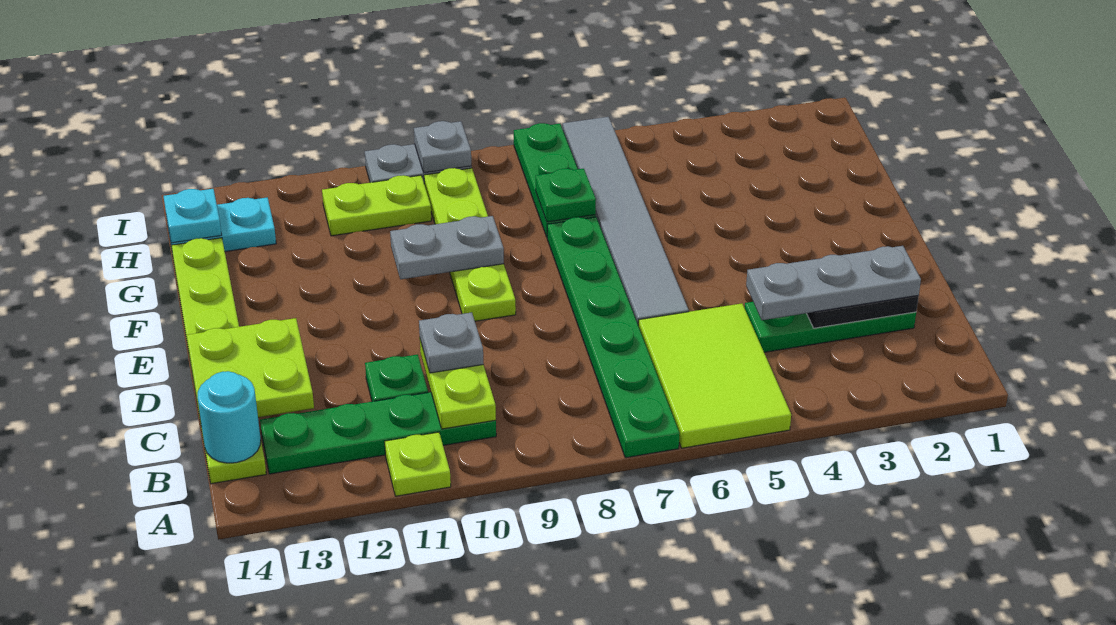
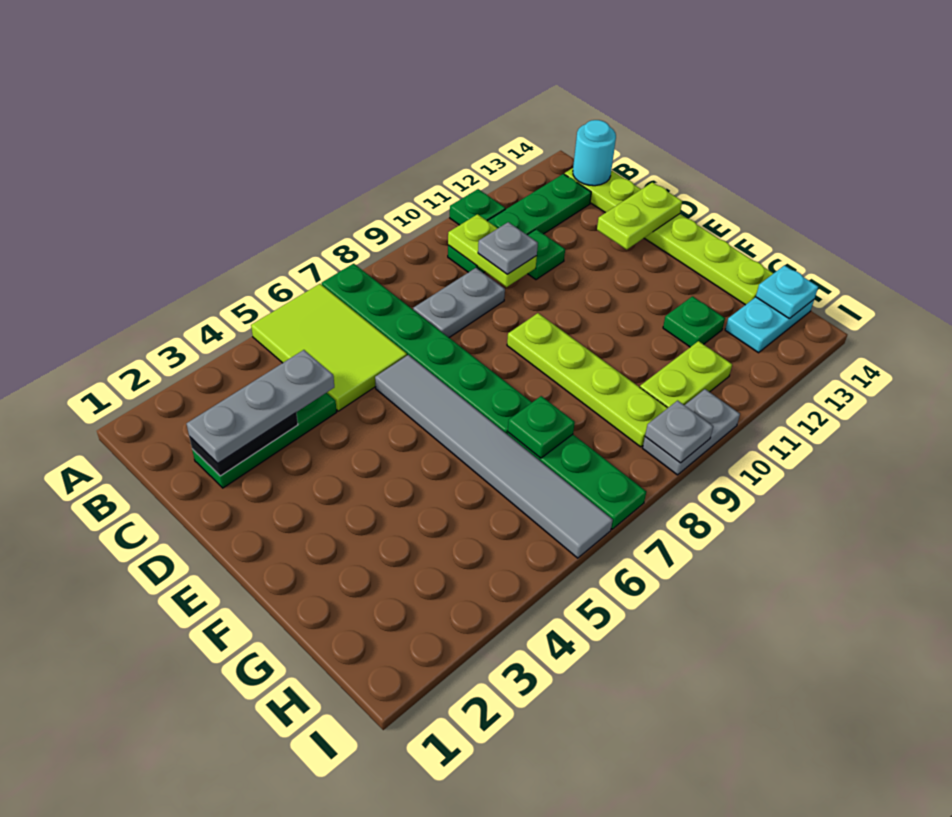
lime plate A11 level 1 -> green plate A11 level 1
lime plate C13:D14 level 2 -> lime plate D13:D14 level 2
grey plate F9:F10 level 2 -> grey plate C8:C9 level 1
none -> green plate G12 level 1

